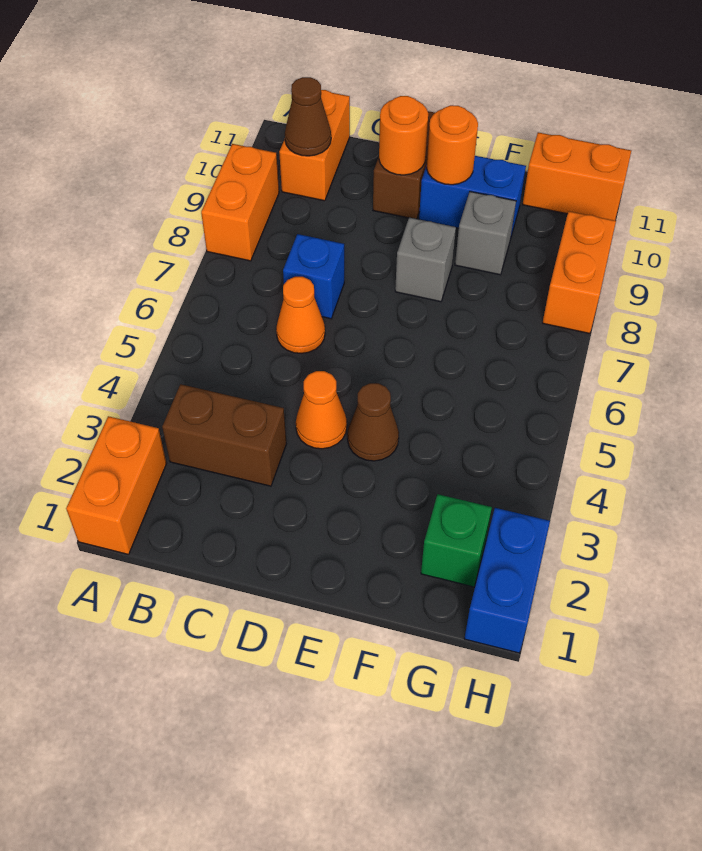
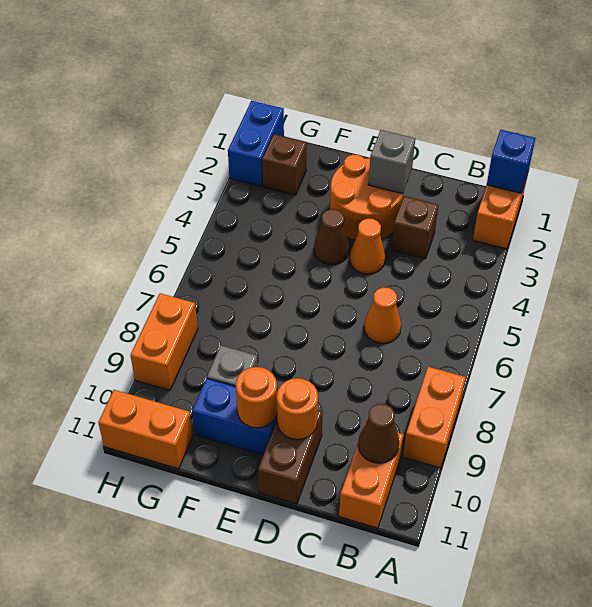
brown brick B3:C3 level 1 -> brown brick C3 level 1
blue brick C7 level 1 -> blue brick A1 level 2
none -> orange round brick D2:E3 level 1
grey brick E8 level 1 -> grey brick D2 level 2
green brick G2 level 1 -> brown brick G2 level 1

